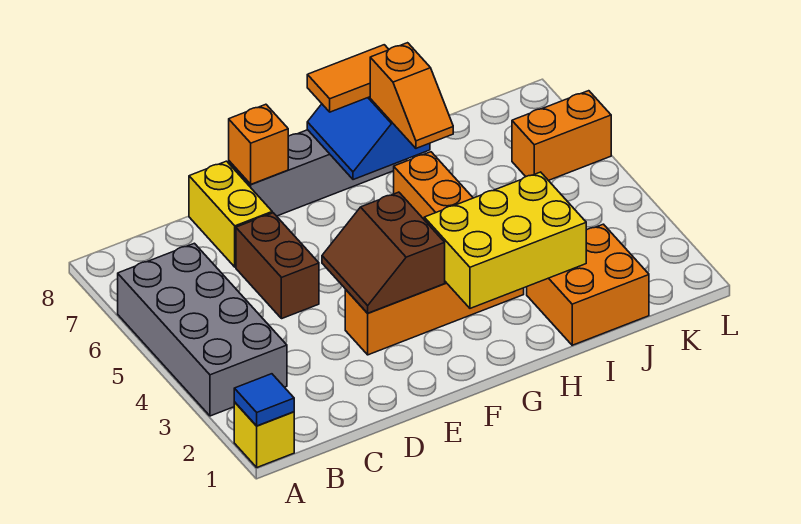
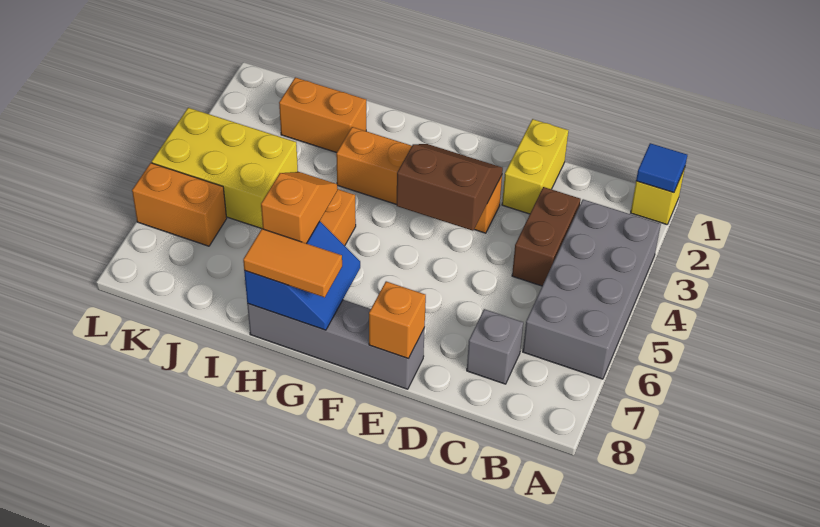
none -> grey brick C7 level 1
brown brick D5:D6 level 1 -> brown brick C3:C4 level 1
yellow brick D7:D8 level 1 -> yellow brick D1:D2 level 1
brown slope E3:F4 level 2 top F -> brown slope E3:F4 level 2 top 4
yellow brick G2:I3 level 2 -> yellow brick J4:L5 level 1
orange brick I1:J2 level 1 -> orange brick I2:J2 level 1

